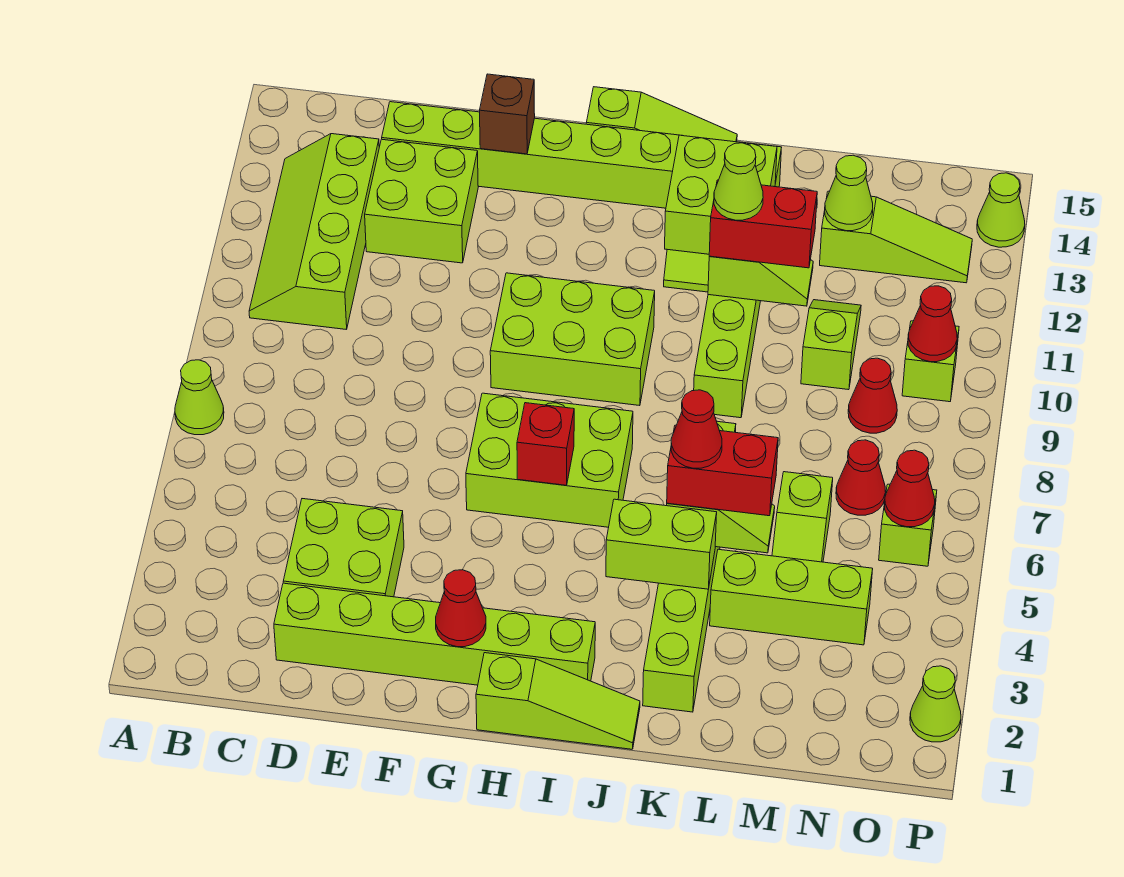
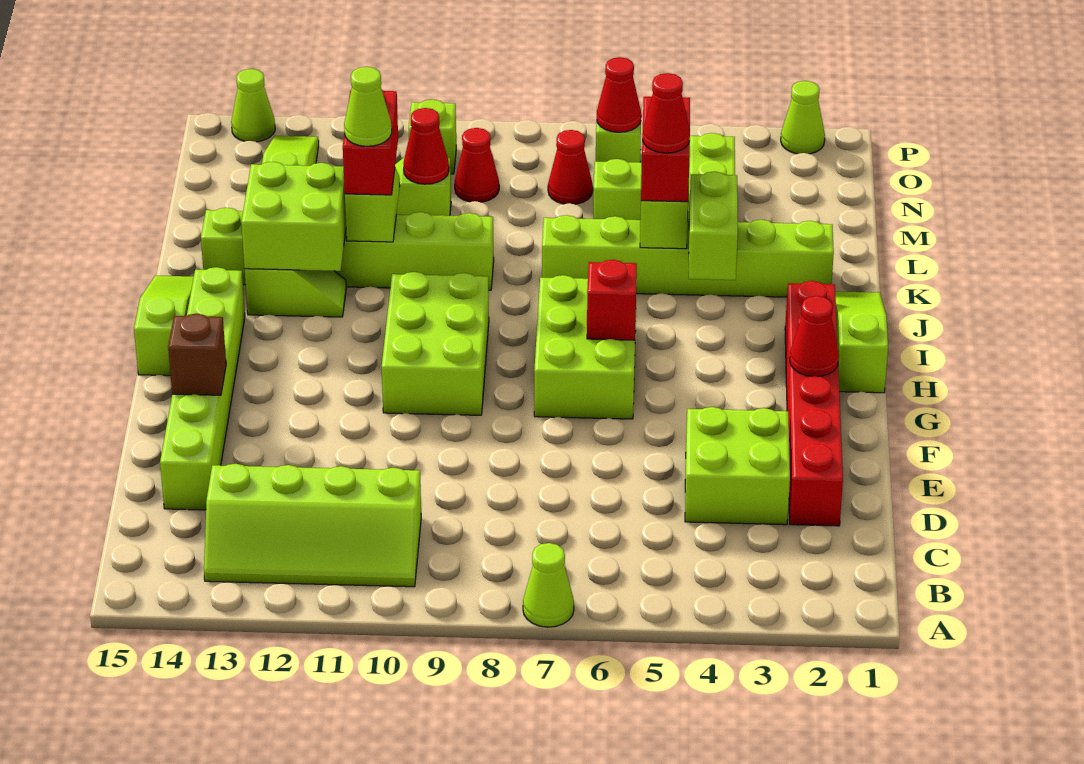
lime brick D2:I2 level 1 -> red brick D2:I2 level 1
lime brick D12:E13 level 1 -> none
lime cone M13 level 2 -> none
red cone O10 level 2 -> red cone M10 level 2

